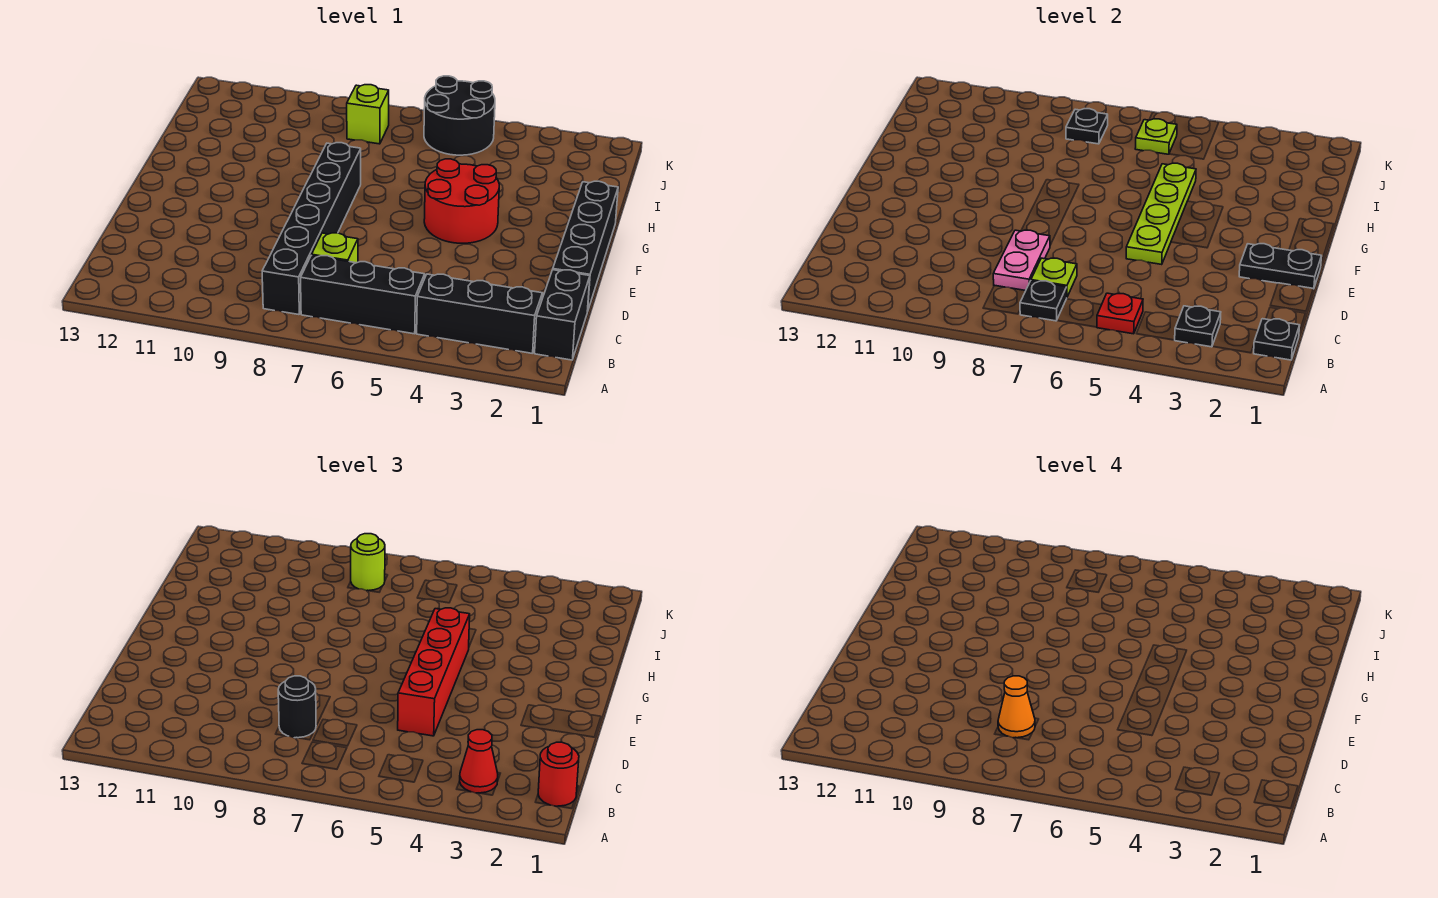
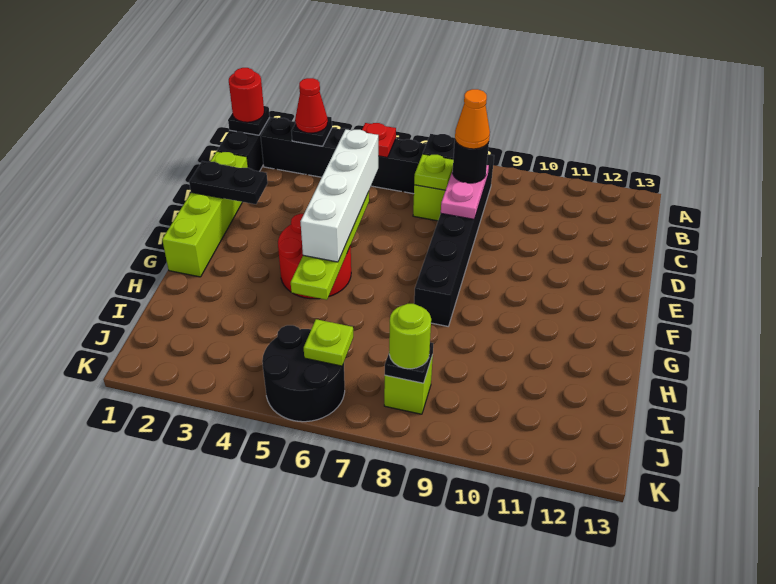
black brick D1:G1 level 1 -> lime brick D1:G1 level 1
red brick D5:G5 level 3 -> white brick D5:G5 level 3

